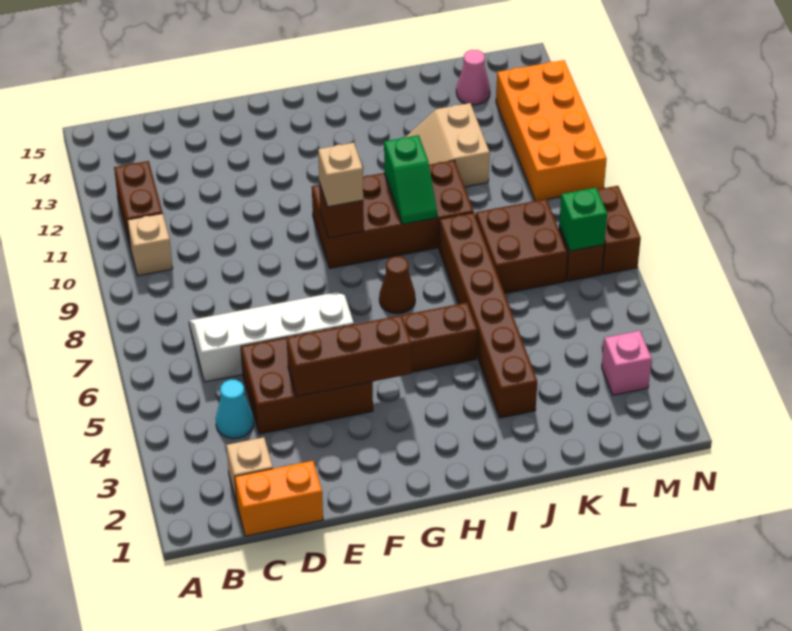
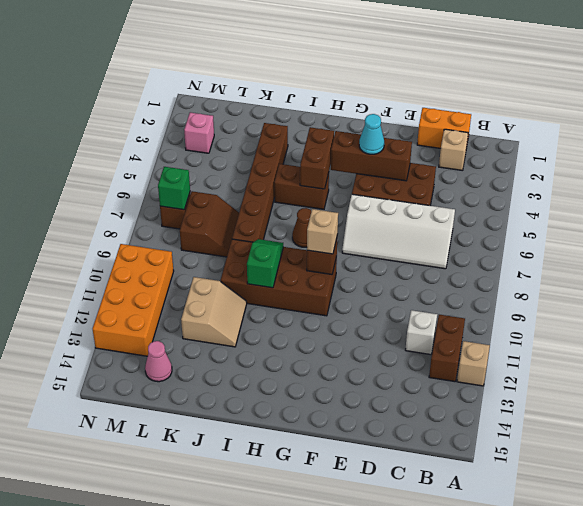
tan brick B10 level 1 -> tan brick A12 level 1
cyan cone C4 level 1 -> cyan cone F4 level 3
none -> white brick C11 level 1
brown brick K7:L8 level 1 -> brown slope K7:L8 level 1 top L
brown brick N7:N8 level 1 -> brown brick H4:H5 level 2

